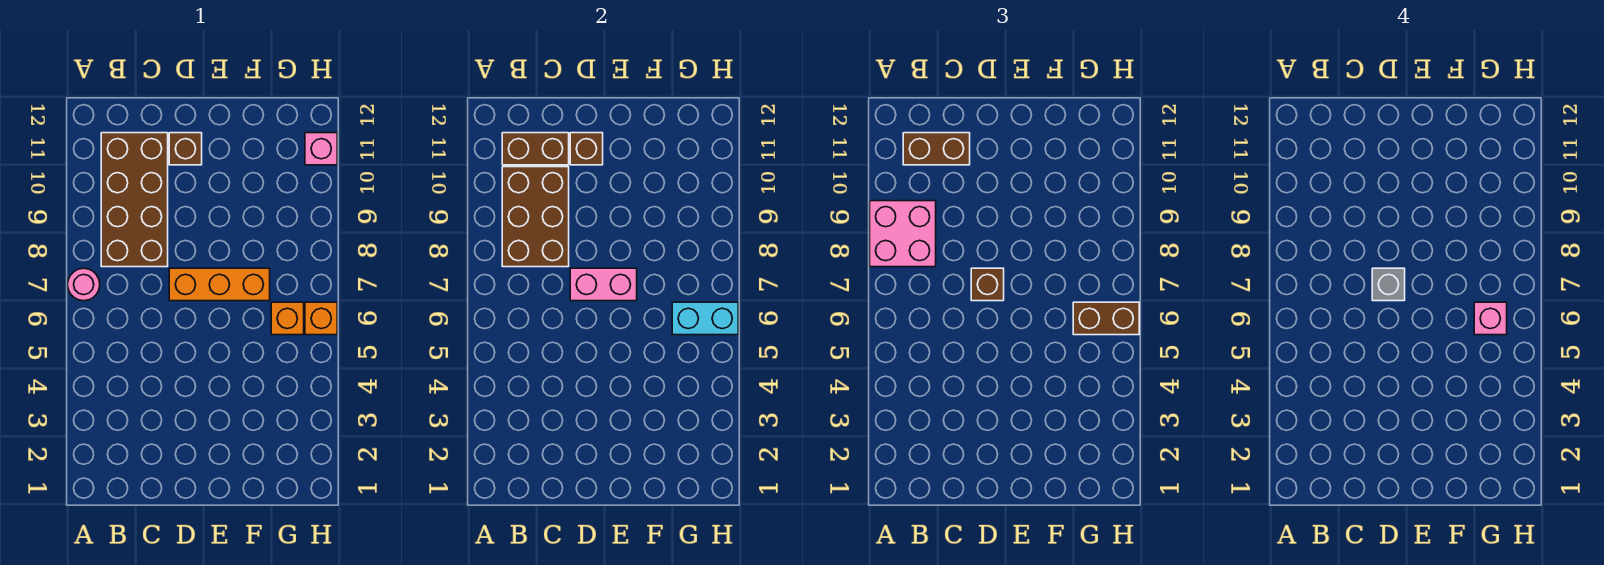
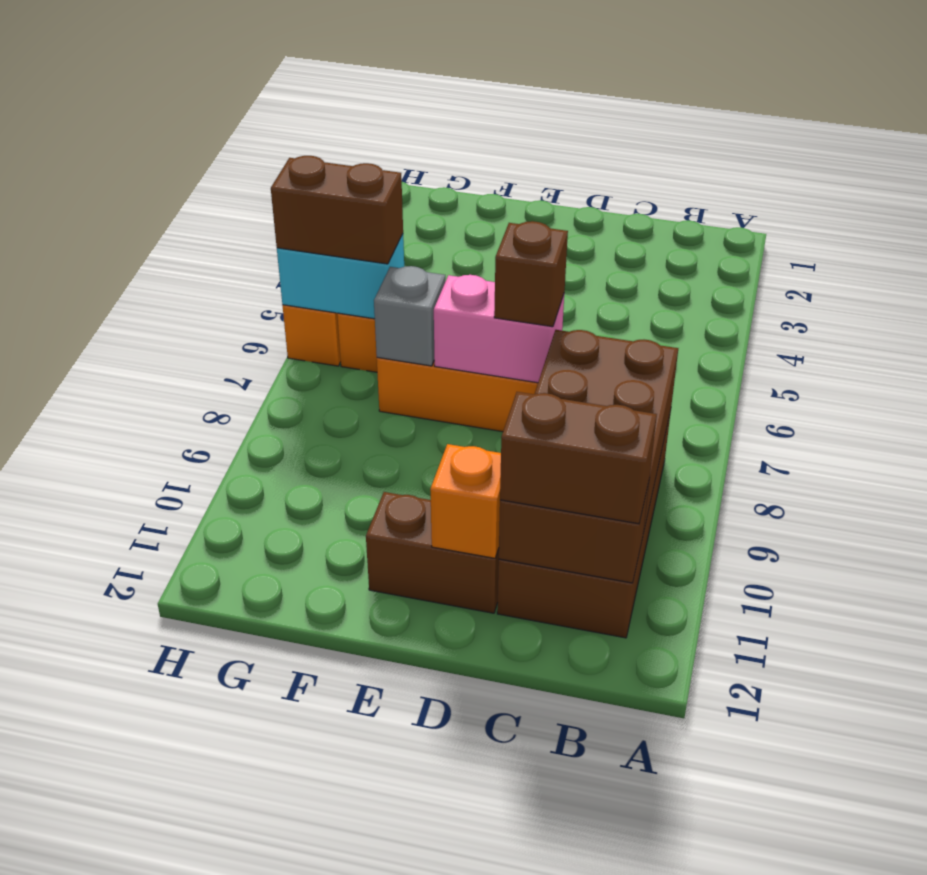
pink round brick A7 level 1 -> none
pink brick A8:B9 level 3 -> none
grey brick D7 level 4 -> grey brick F7 level 2
brown brick D11 level 1 -> brown brick D11:E11 level 1
brown brick D11 level 2 -> orange brick D11 level 2
pink brick G6 level 4 -> none
pink brick H11 level 1 -> none

